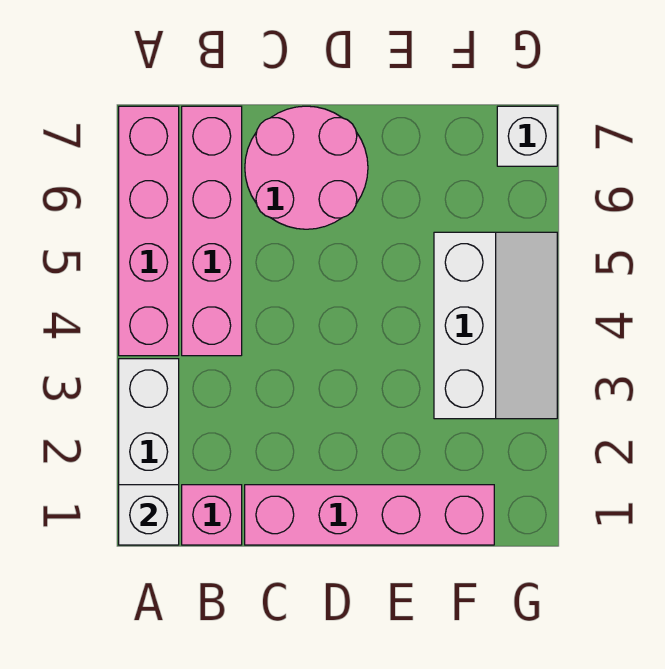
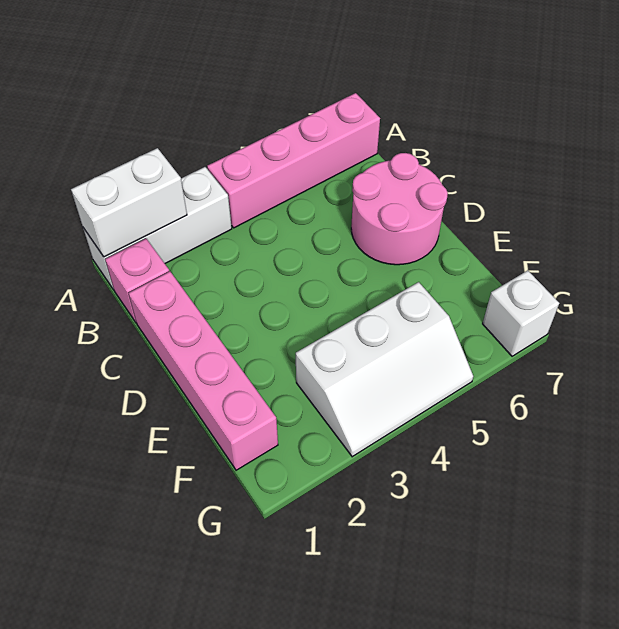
white brick A1 level 2 -> white brick A1:A2 level 2
pink brick B4:B7 level 1 -> none

